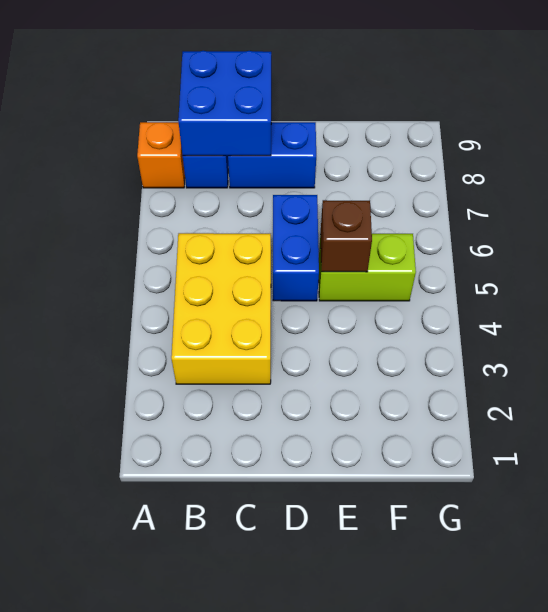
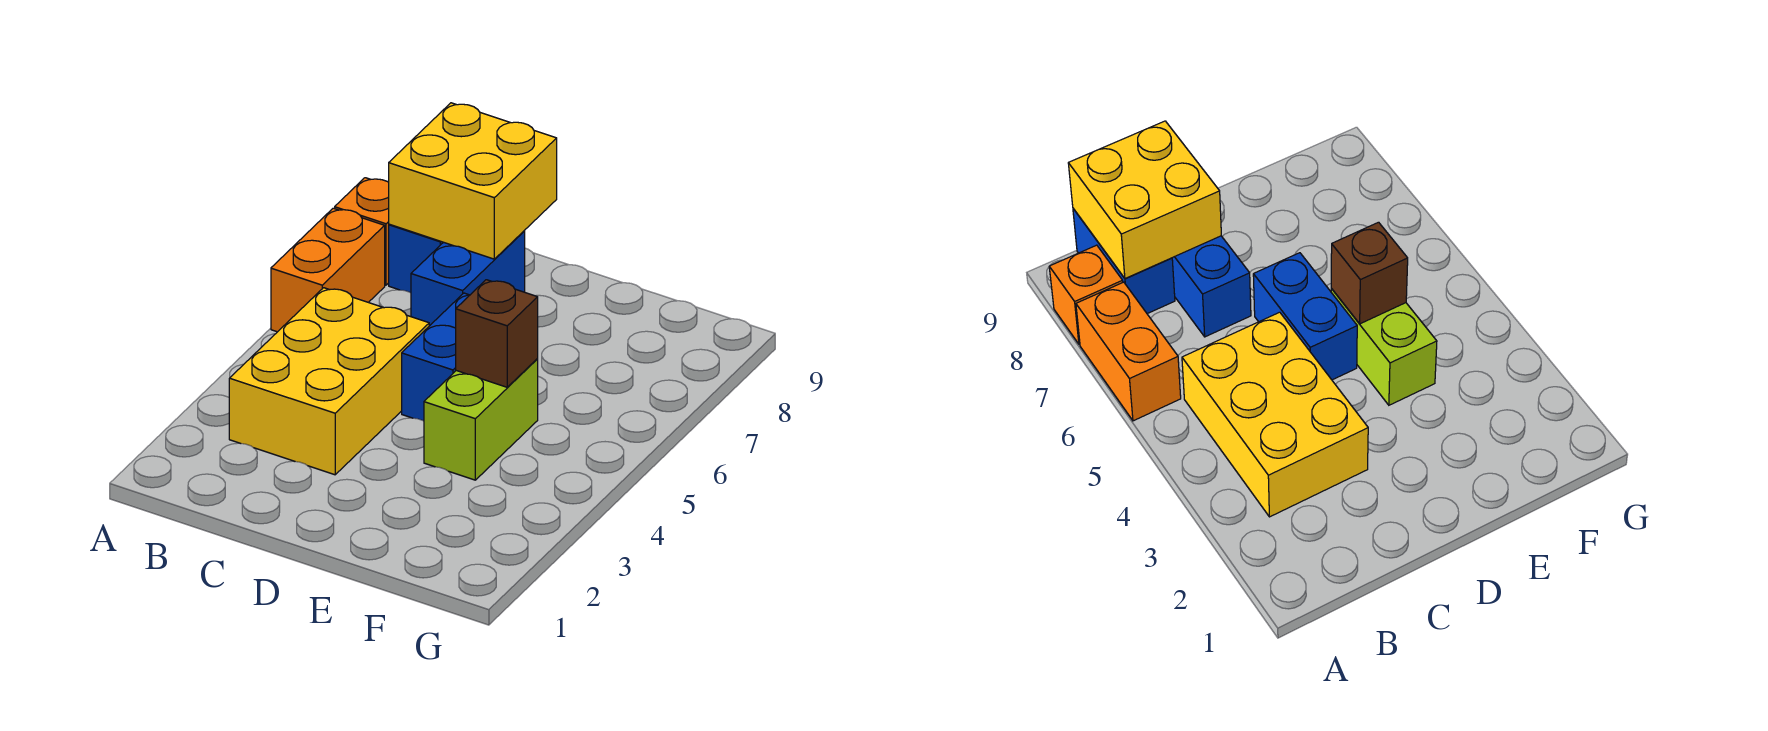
none -> orange brick A6:A7 level 1
blue brick B8:C9 level 2 -> yellow brick B8:C9 level 2
blue brick C8:D8 level 1 -> blue brick C7:C8 level 1
lime brick E5:F5 level 1 -> lime brick E4:E5 level 1

